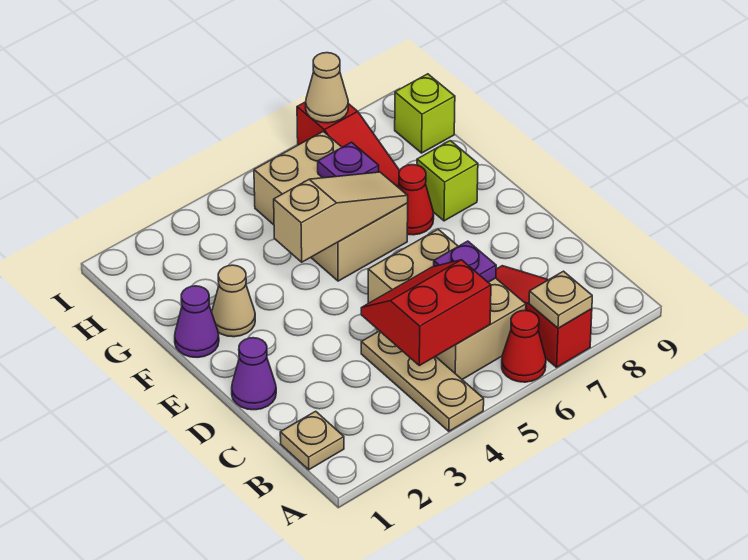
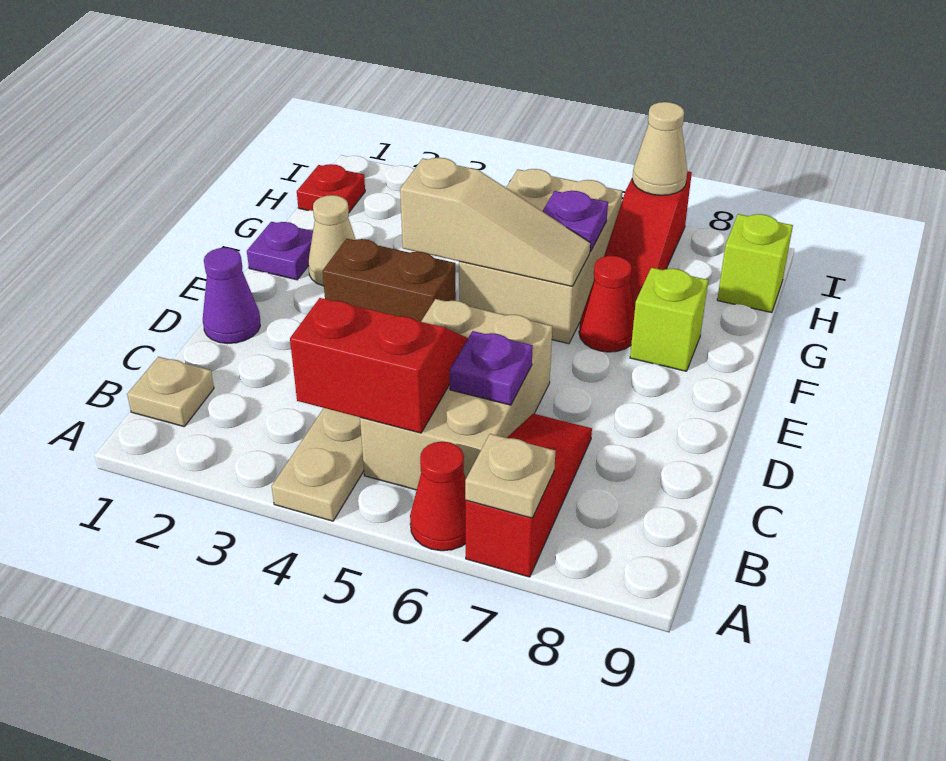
none -> brown brick E3:E4 level 1
purple cone F1 level 1 -> purple plate F1 level 1
none -> red plate H1 level 1

